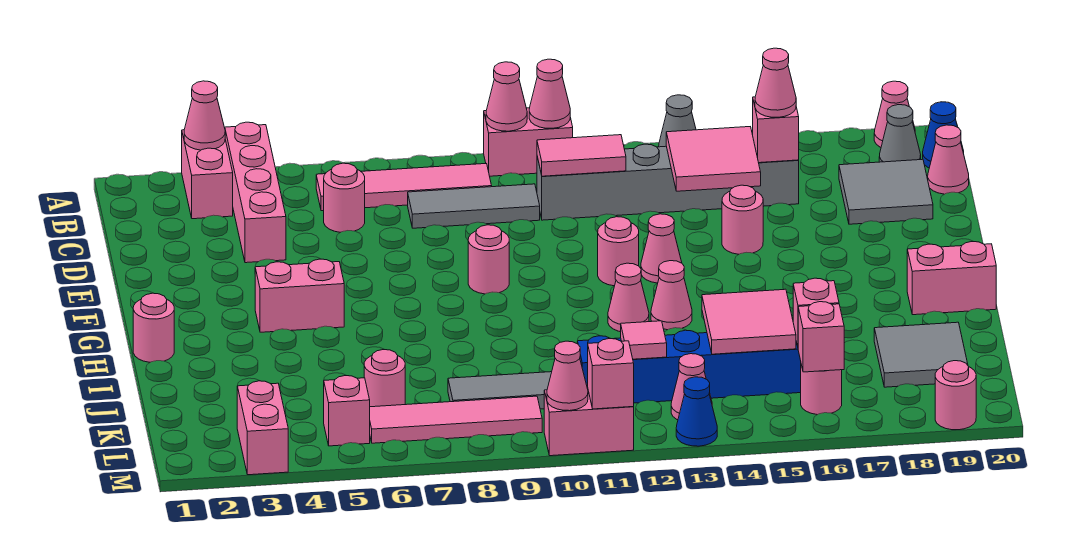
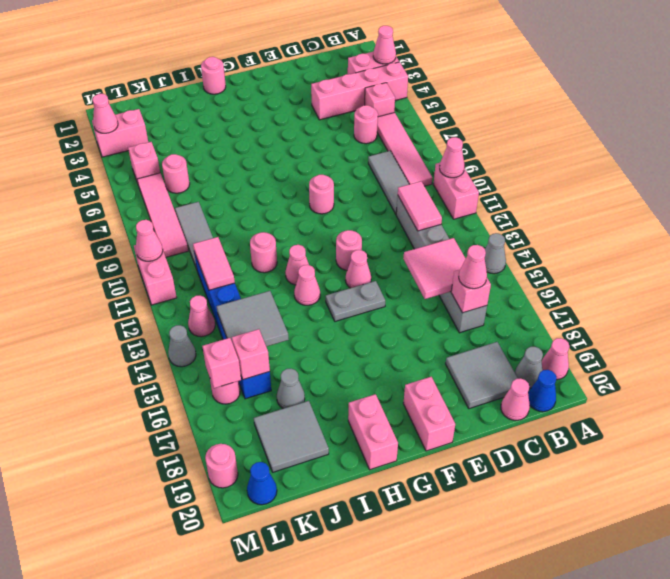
pink cone A11 level 2 -> pink cone M3 level 2
pink round brick E15 level 1 -> pink round brick I11 level 1
none -> grey plate F14:G14 level 1
pink brick G4:G5 level 1 -> pink brick F19:F20 level 1
pink tile J14:K15 level 2 -> grey tile J14:K15 level 2
none -> grey cone J17 level 1
pink tile K12 level 2 -> pink tile K11:K12 level 2
pink brick M11 level 2 -> pink brick B5 level 1
blue cone M13 level 1 -> blue cone L20 level 1
none -> grey cone M14 level 1

